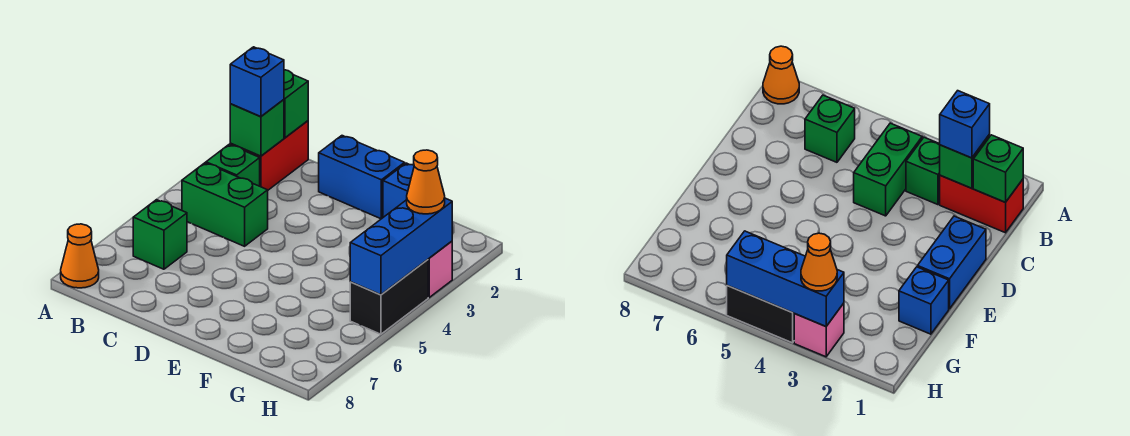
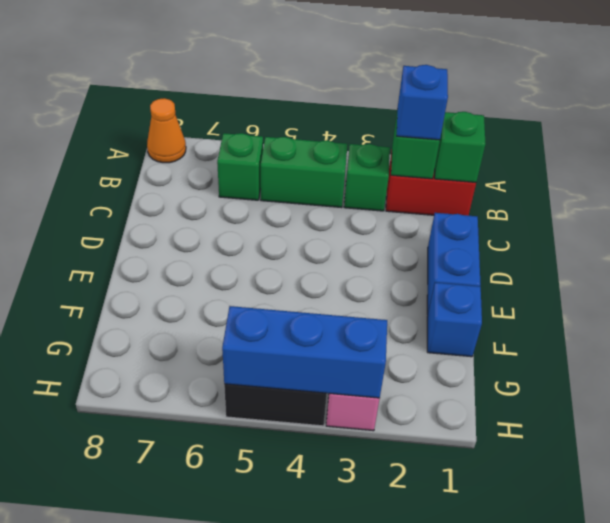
green brick B4:C4 level 1 -> green brick B4:B5 level 1
orange cone H3 level 3 -> none

